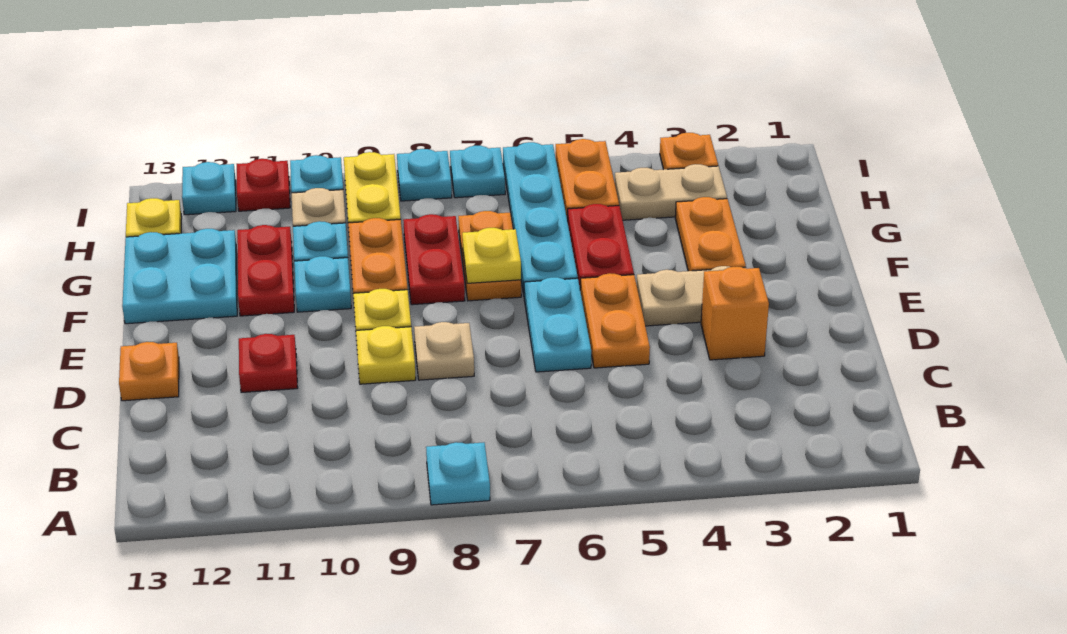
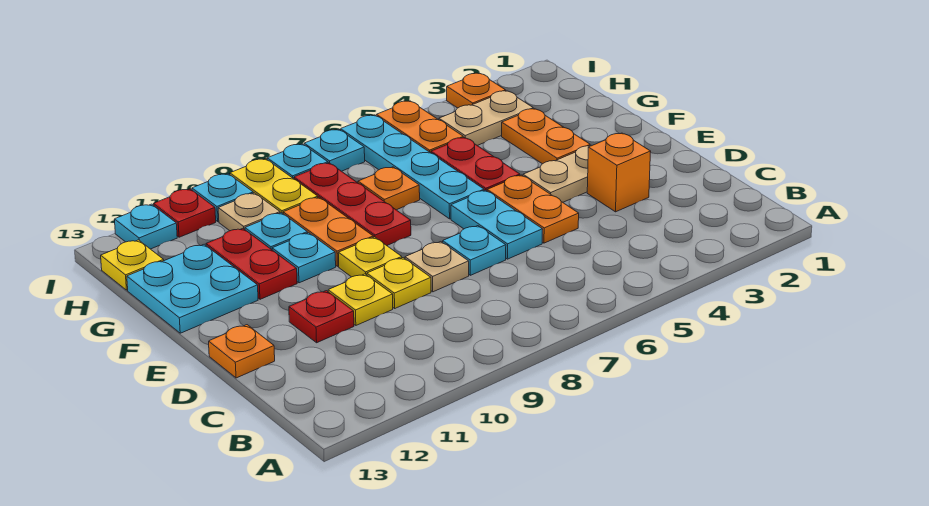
cyan plate A8 level 1 -> cyan plate D7 level 1
orange plate F7:G7 level 1 -> orange plate G7 level 1
yellow plate F7 level 2 -> yellow plate D10 level 1
red plate F8:G8 level 1 -> red plate F8:H8 level 1

